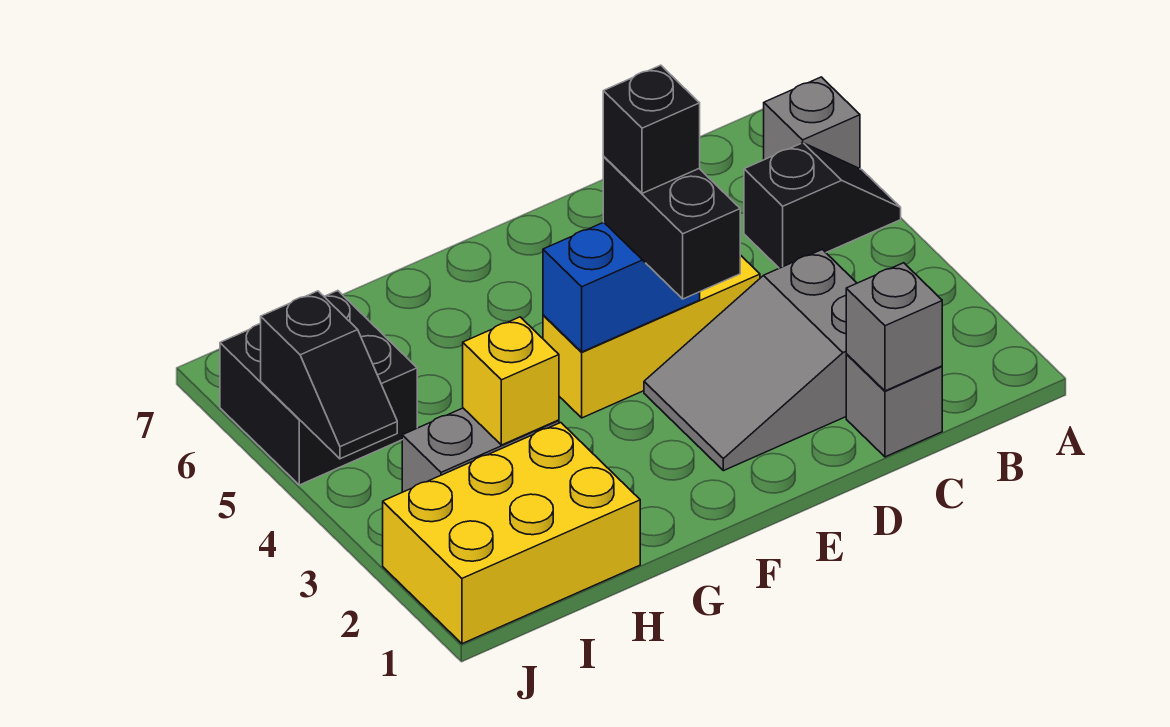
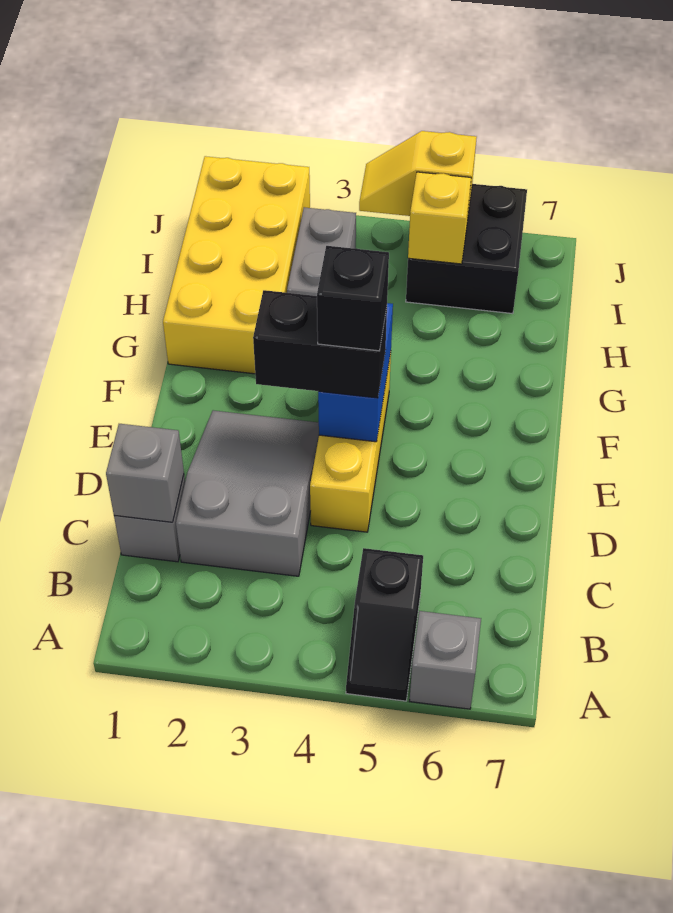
yellow brick H1:J2 level 1 -> yellow brick G1:J2 level 1
yellow brick H3 level 2 -> yellow brick I5 level 2
black slope J4:J5 level 2 top 5 -> yellow slope J4:J5 level 2 top 5

